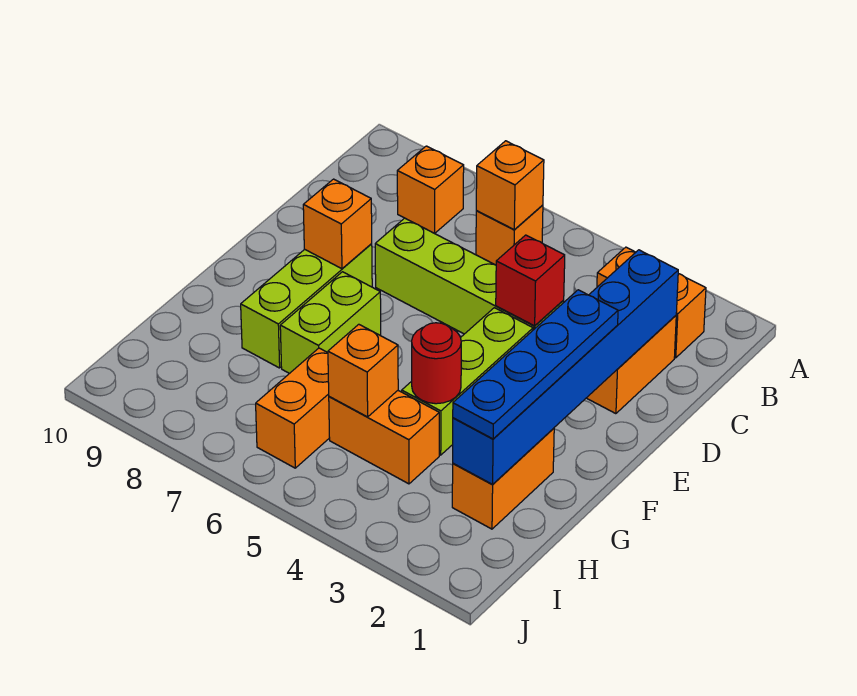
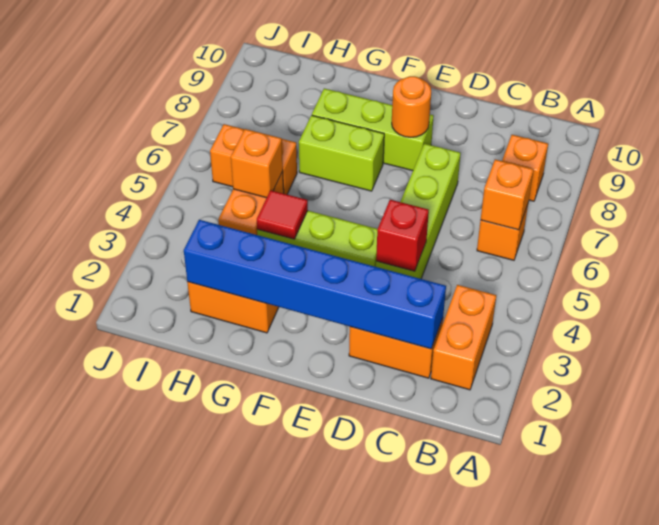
blue plate E2:H2 level 3 -> none
orange brick E8 level 2 -> orange round brick E8 level 2
red round brick G4 level 2 -> red tile G4 level 2

